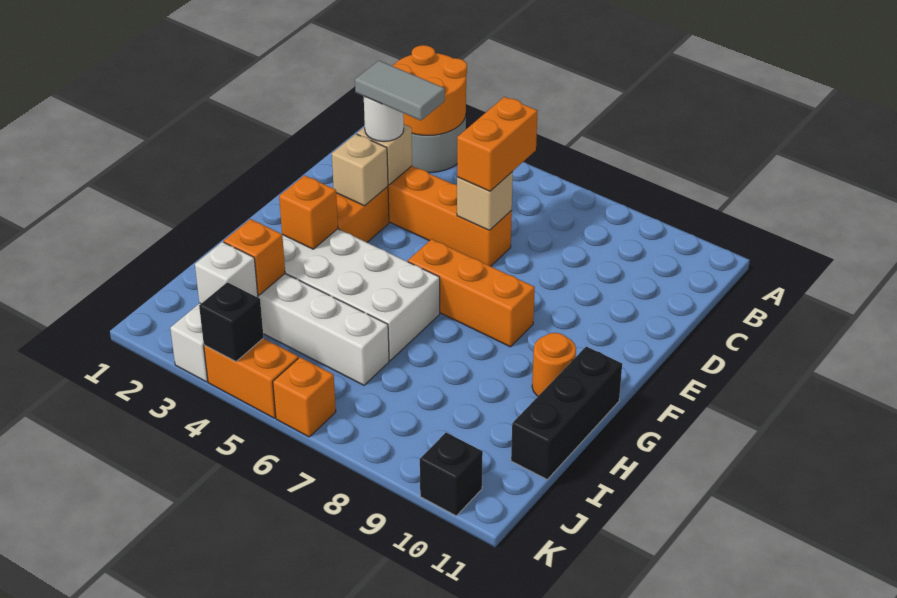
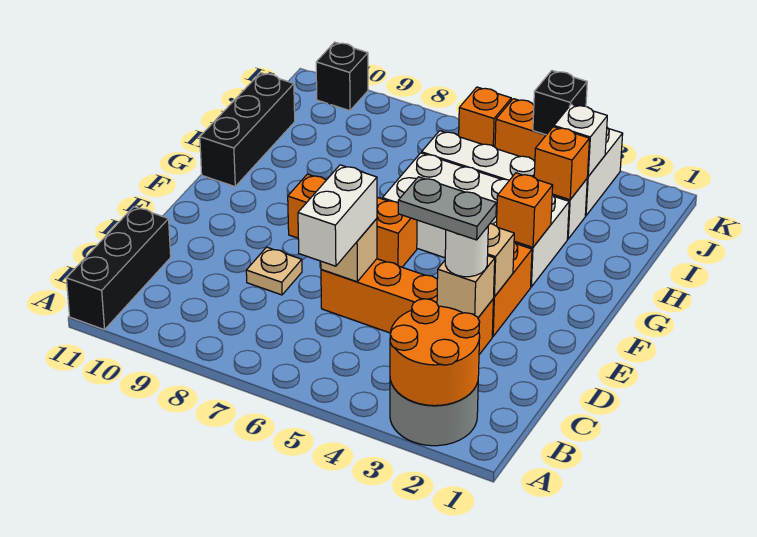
none -> black brick A11:C11 level 1
orange brick C6:D6 level 3 -> white brick C6:D6 level 3
grey tile D3:D4 level 4 -> grey plate D3:D4 level 4
none -> tan plate D8 level 1
orange round brick G10 level 1 -> none

